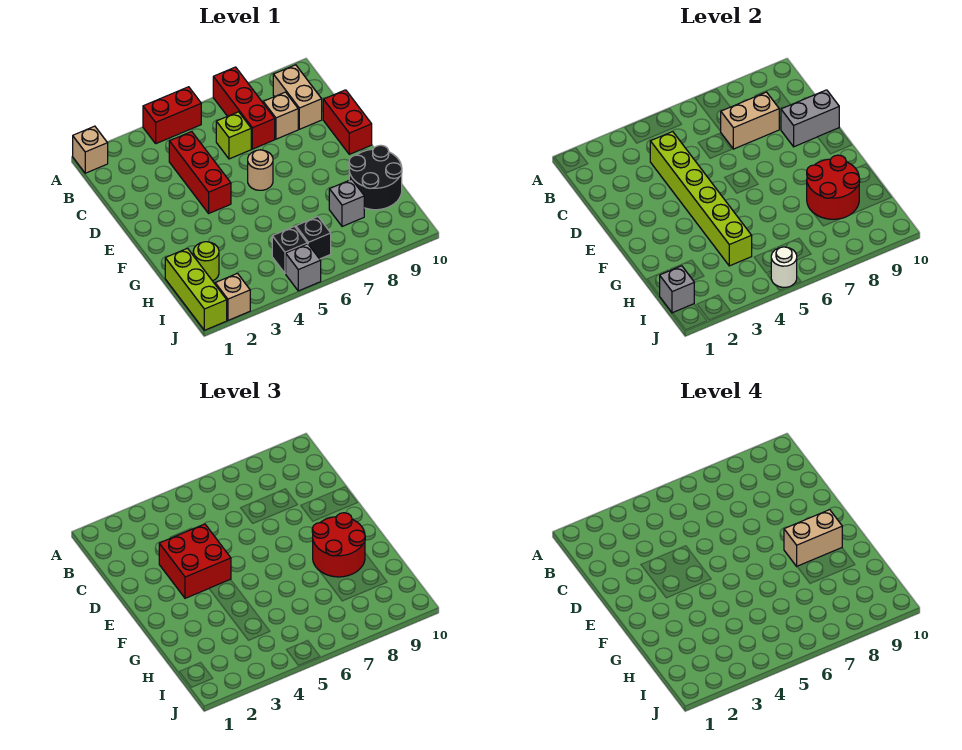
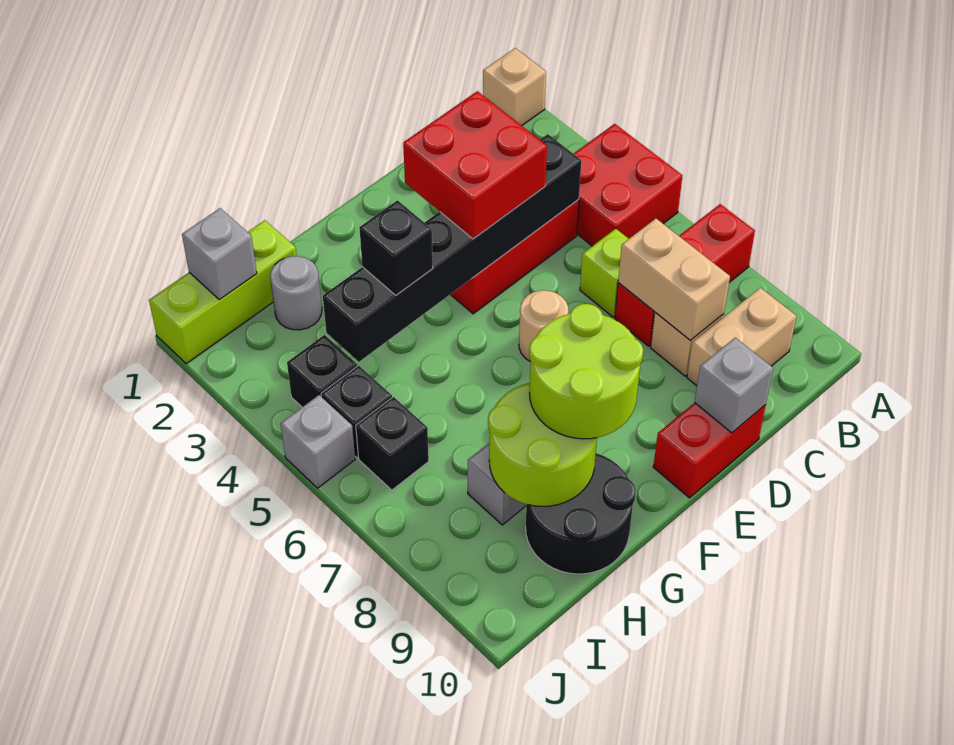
red brick A4:A5 level 1 -> red brick A4:B5 level 1
lime brick C4:H4 level 2 -> black brick C4:H4 level 2
grey brick D9:D10 level 2 -> grey brick D10 level 2
red round brick F8:G9 level 3 -> lime round brick F8:G9 level 3
tan brick F8:F9 level 4 -> none
none -> black brick G4 level 3
red round brick G8:H9 level 2 -> lime round brick G8:H9 level 2
lime round brick H2 level 1 -> grey round brick H2 level 1
none -> black brick I4 level 1
tan brick J2 level 1 -> none
white round brick J5 level 2 -> none

